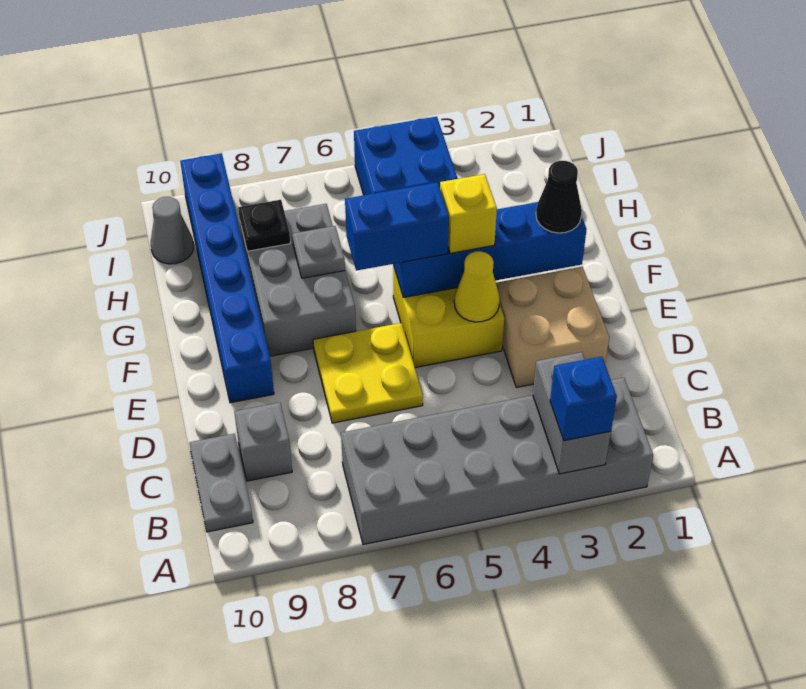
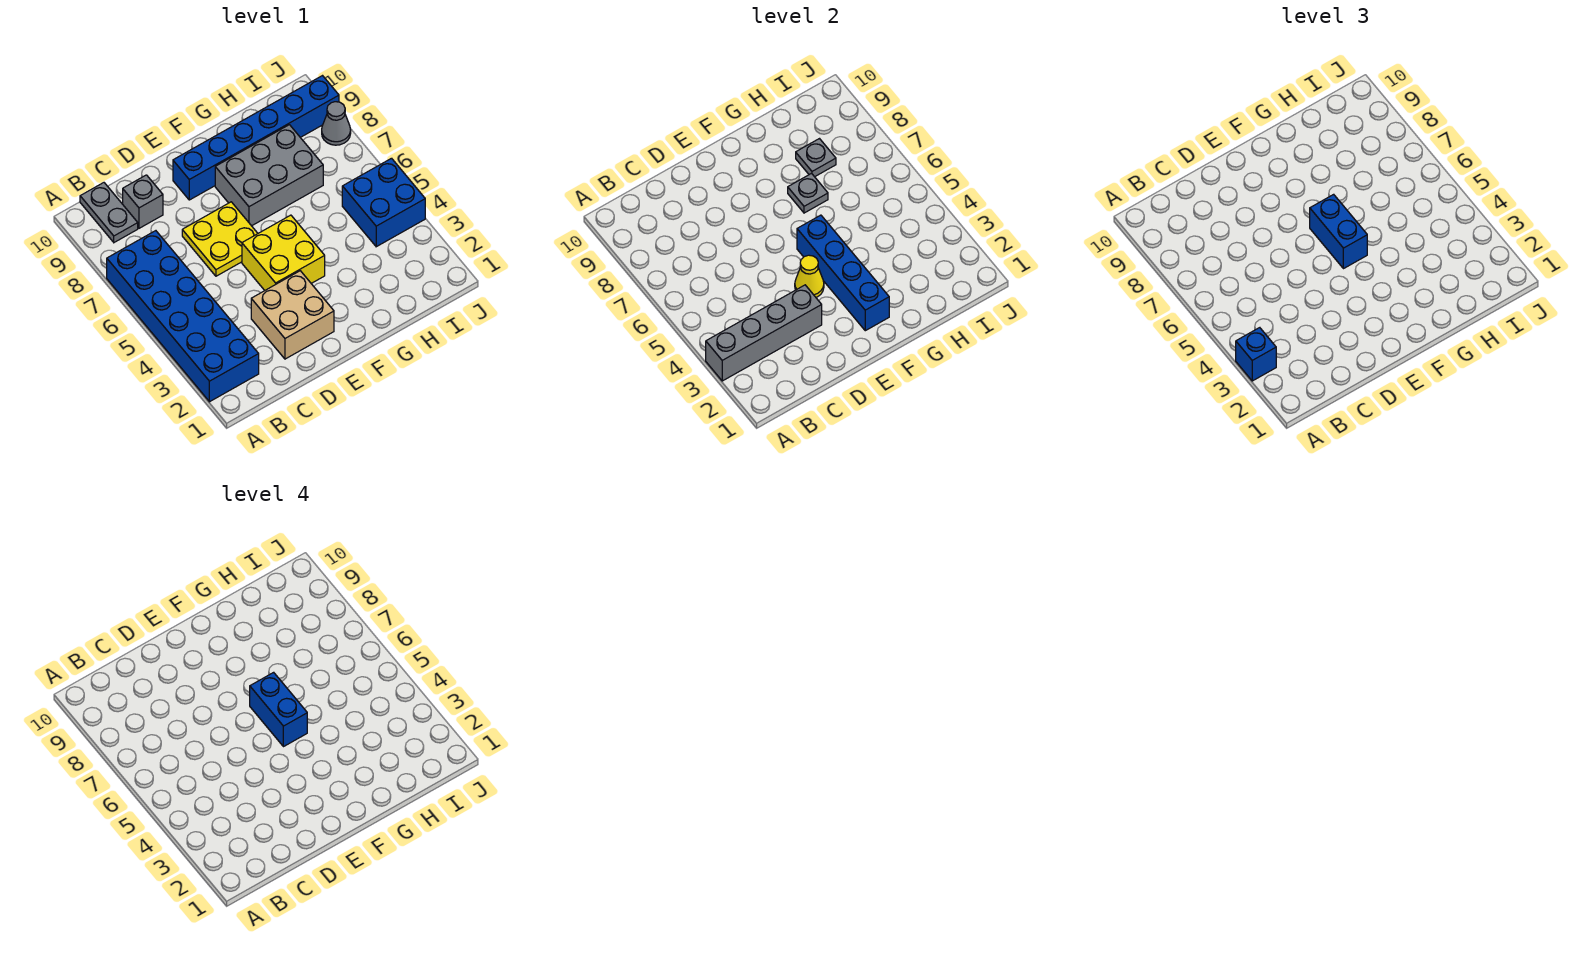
grey brick A2:B7 level 1 -> blue brick A2:B7 level 1
grey brick A3:B3 level 2 -> grey brick A3:D3 level 2
grey plate B10:C10 level 1 -> grey plate B9:B10 level 1
black cone F2 level 3 -> none
yellow brick F4 level 3 -> none
none -> blue brick F5:F6 level 4
black plate H8 level 2 -> grey plate H8 level 2
grey cone I10 level 1 -> grey cone J8 level 1

